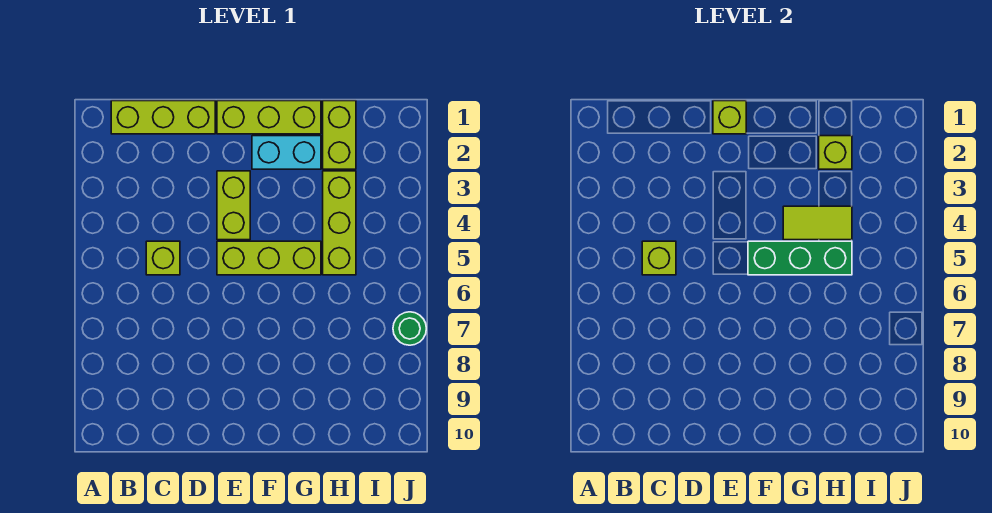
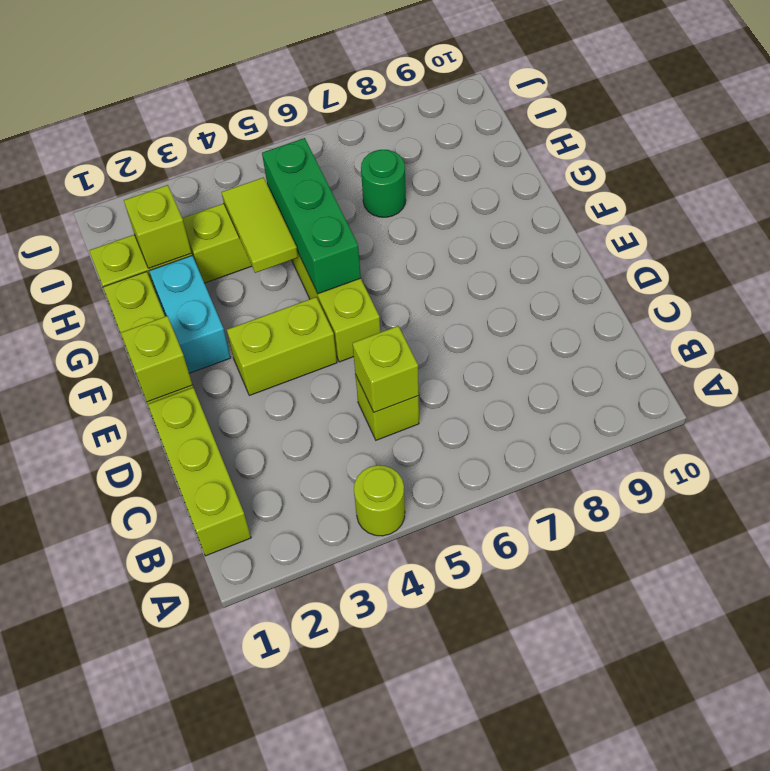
none -> lime round brick A4 level 1
green round brick J7 level 1 -> green round brick H7 level 1

